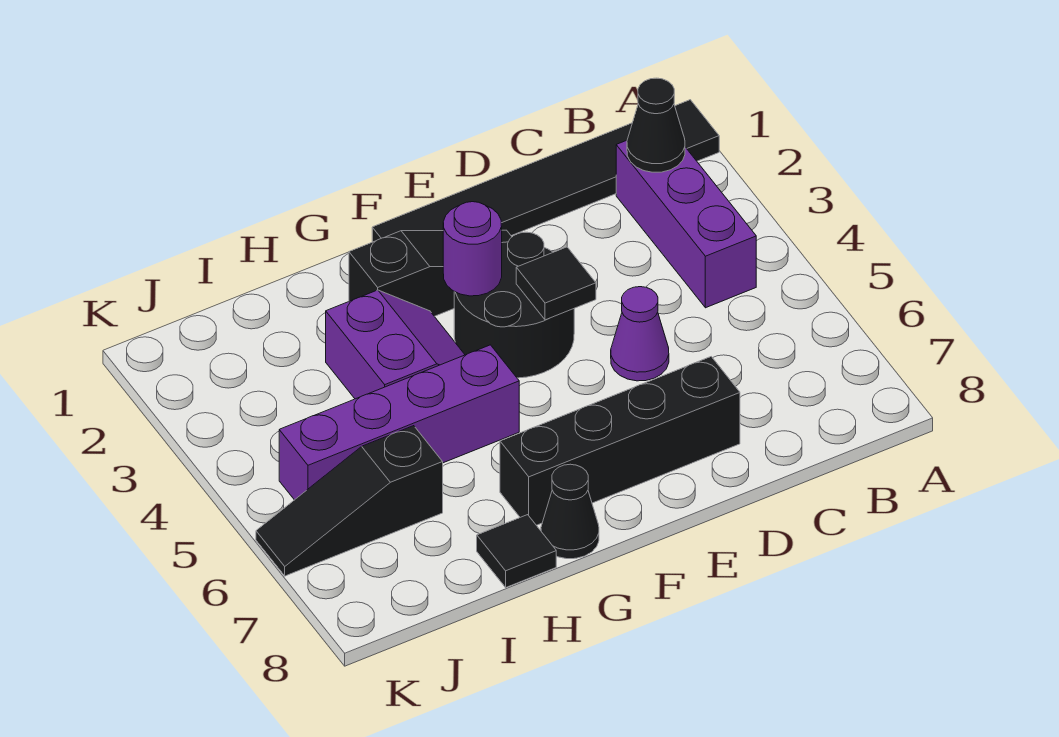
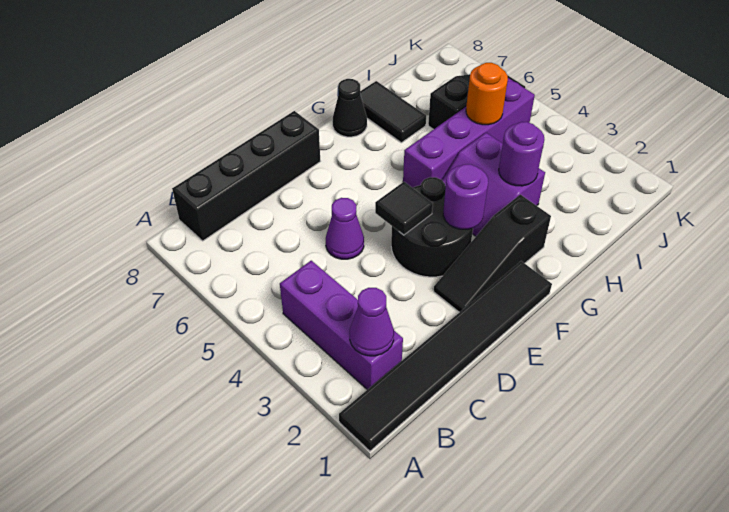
black cone B2 level 2 -> purple cone B2 level 2
black brick D7:G7 level 1 -> black brick B8:E8 level 1
none -> purple round brick H3 level 2
black tile H8 level 1 -> black tile H7:H8 level 1
none -> orange round brick I5 level 2

